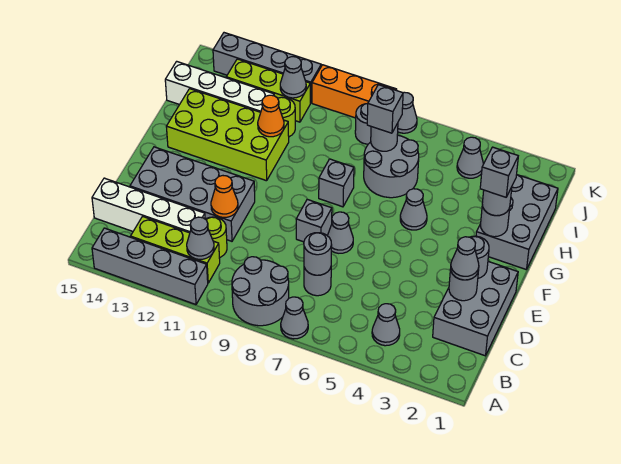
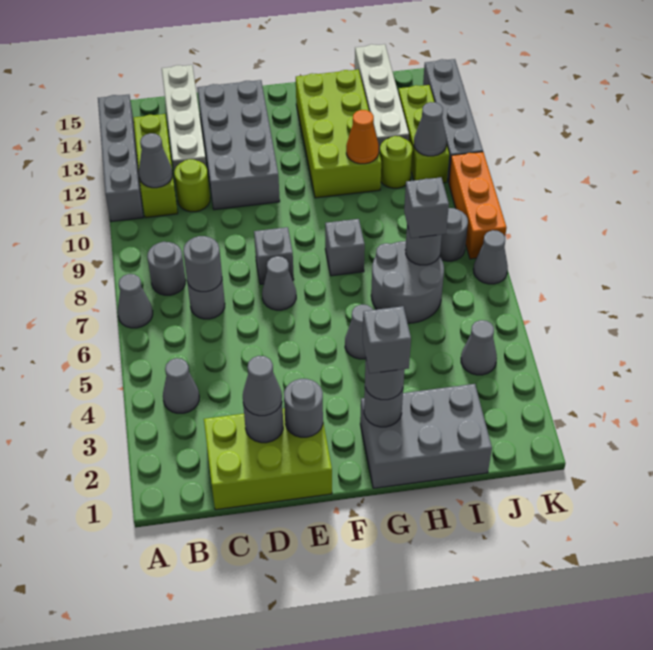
grey round brick A8:B9 level 1 -> grey round brick B8 level 1
grey brick C1:E2 level 1 -> lime brick C1:E2 level 1
orange cone D11 level 2 -> none

